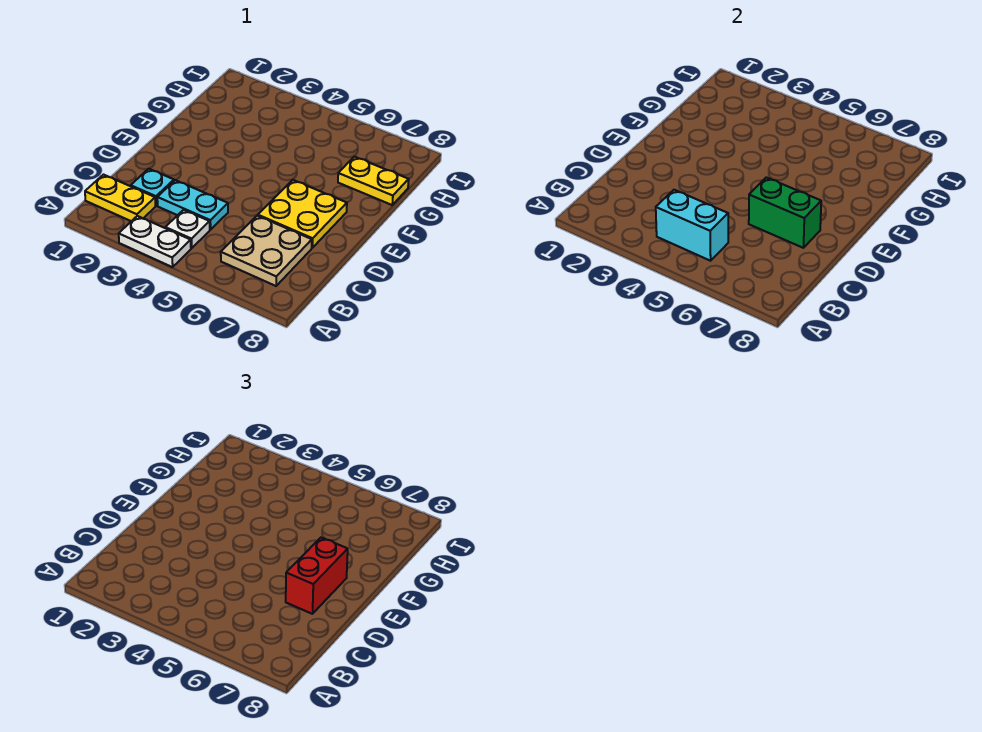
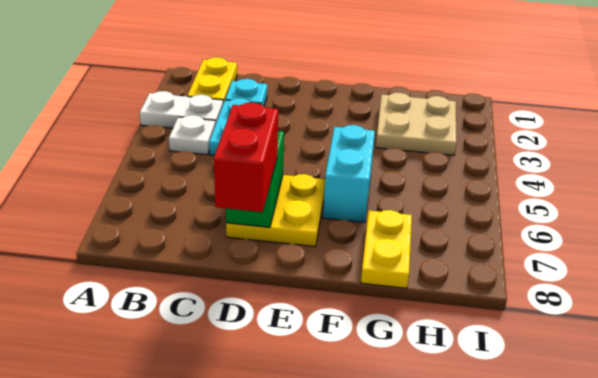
white plate A3:A4 level 1 -> white plate A3:B3 level 1
cyan brick B4:B5 level 2 -> cyan brick F5:F6 level 1
tan plate B6:C7 level 1 -> tan plate G2:H3 level 1
red brick D7:E7 level 3 -> red brick D7:D8 level 3

